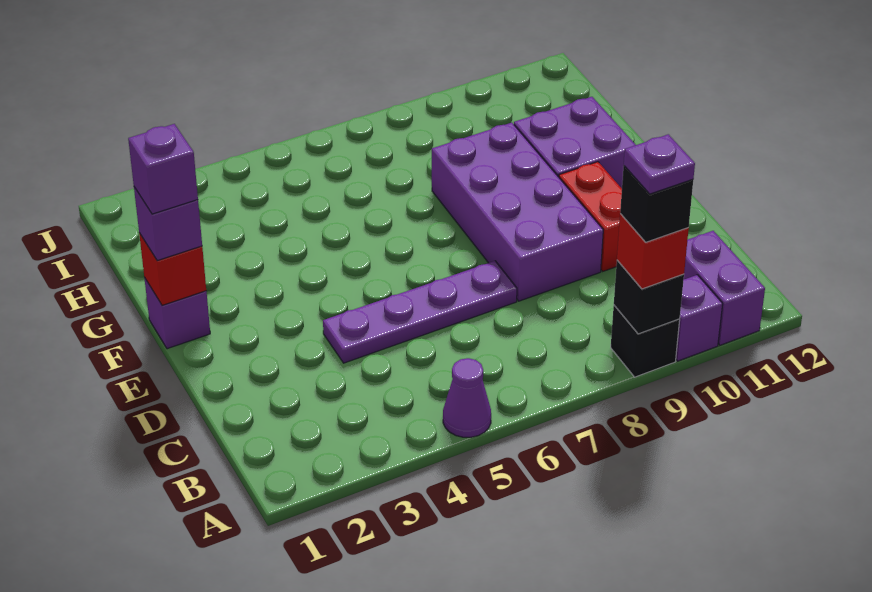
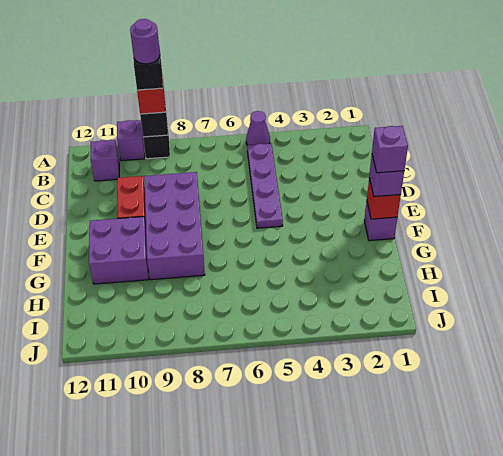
purple plate A9 level 5 -> purple round brick A9 level 5
purple brick A11:B11 level 1 -> purple brick B11 level 1
purple plate D4:D7 level 1 -> purple plate B5:E5 level 1

